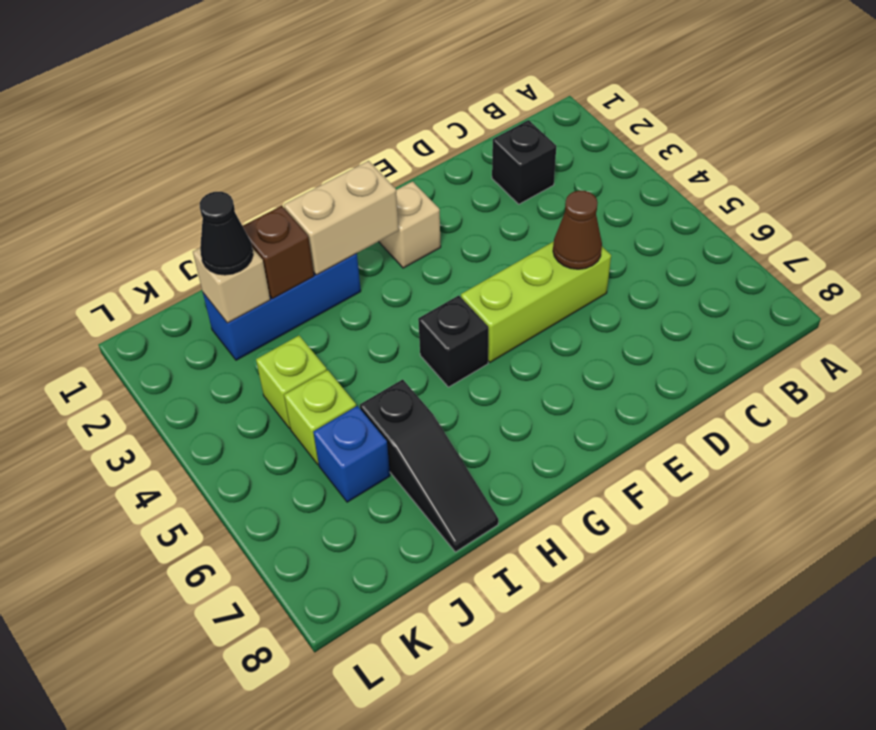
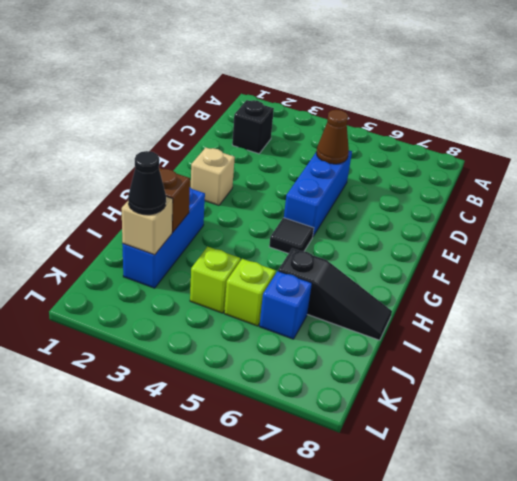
lime brick D5:F5 level 1 -> blue brick D5:F5 level 1
tan brick G2:H2 level 2 -> none
black brick G5 level 1 -> black tile G5 level 1

